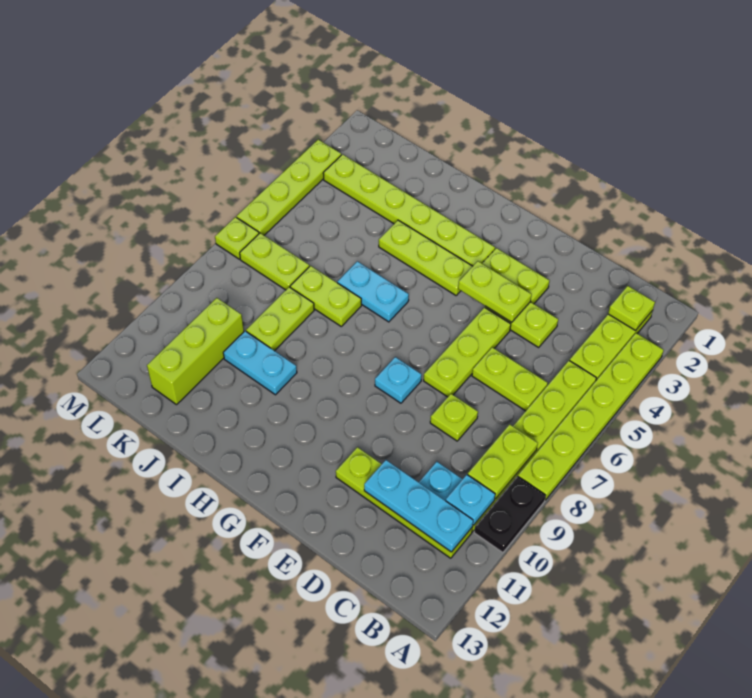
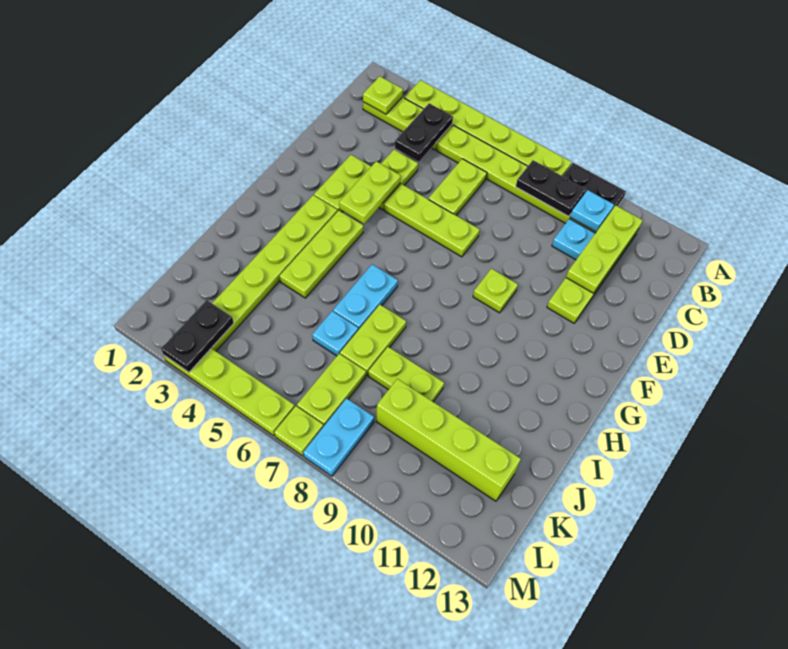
none -> black plate B4:C4 level 2
lime plate B8:B9 level 2 -> black plate B8:B9 level 2
cyan plate B11:D11 level 2 -> lime plate B11:D11 level 2
lime plate D8 level 1 -> lime plate F9 level 1
cyan plate F8 level 1 -> cyan plate J6 level 1
cyan plate I10:J10 level 1 -> cyan plate L8:M8 level 1
lime brick K10:K12 level 1 -> lime brick K9:K12 level 1
none -> black plate L3:M3 level 2

